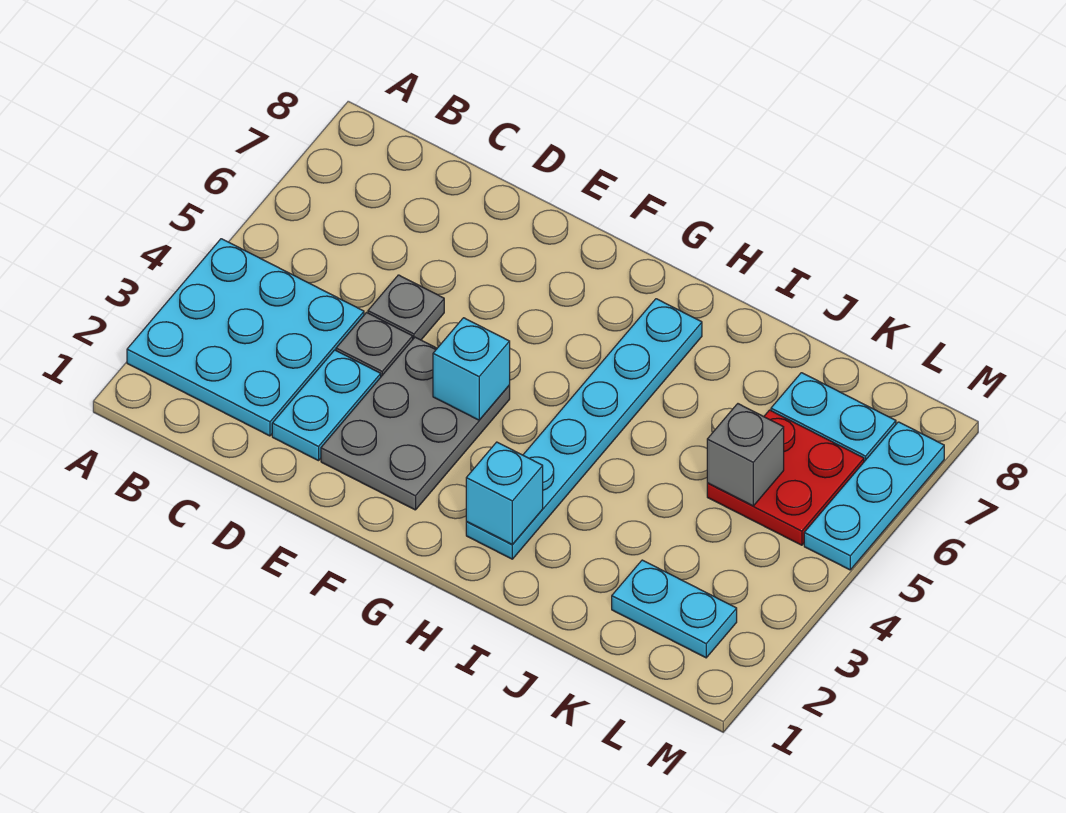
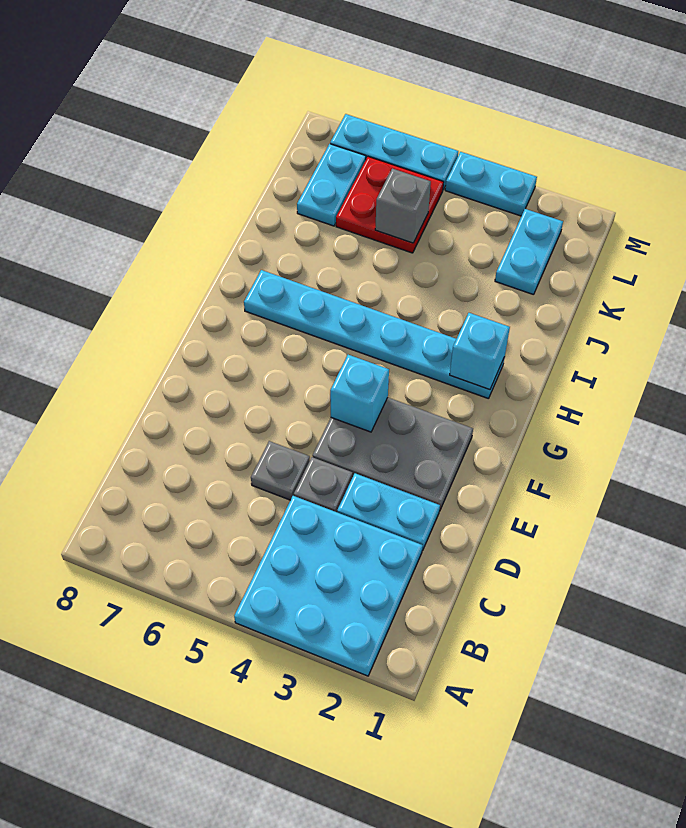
none -> cyan plate M3:M4 level 1

